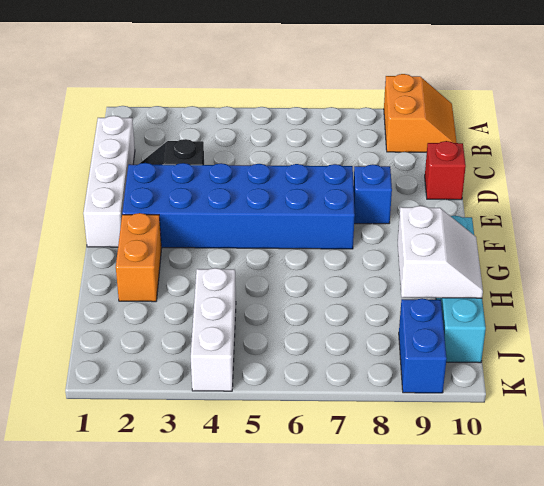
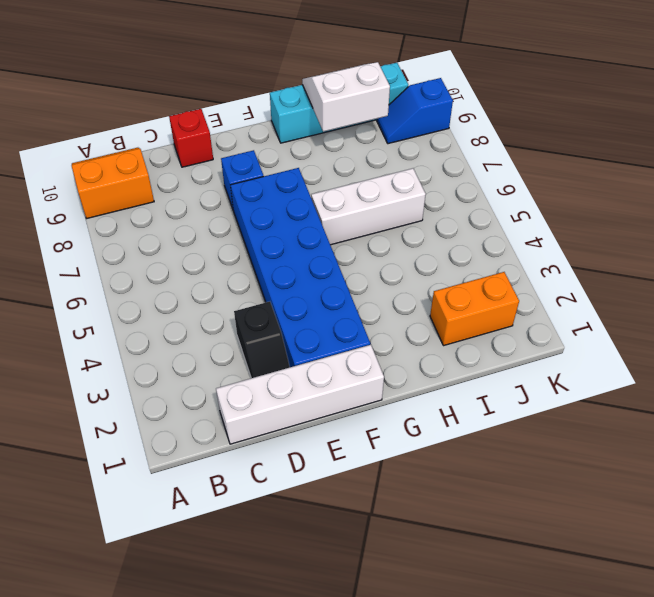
orange brick G2:H2 level 1 -> orange brick I2:J2 level 1
white brick I4:K4 level 1 -> white brick G6:I6 level 1
blue brick J9:K9 level 1 -> blue slope J9:K9 level 1 top K

